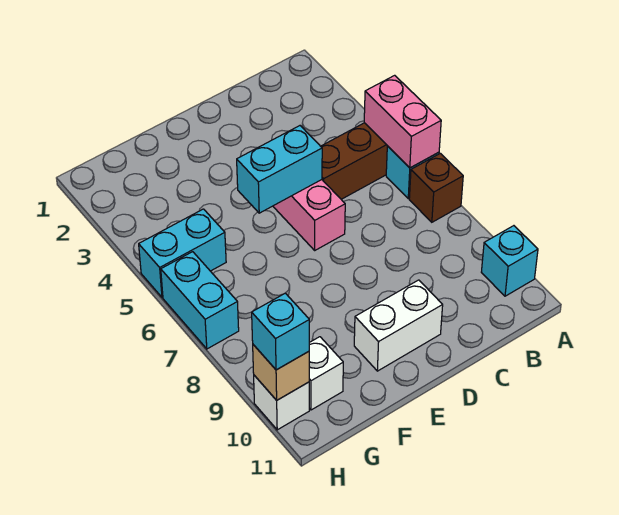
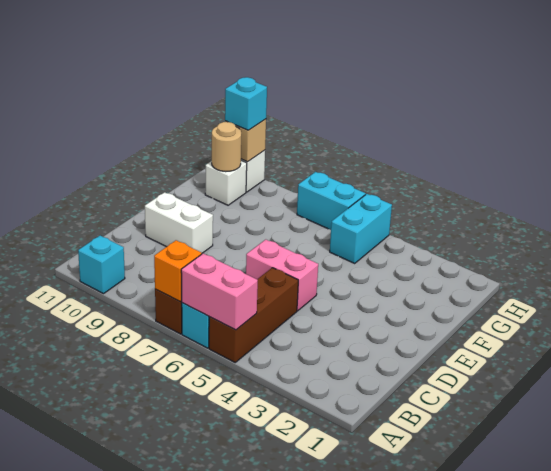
none -> orange brick A7 level 2
cyan brick D5:E5 level 2 -> none
white brick D10:E10 level 1 -> white brick D9:D10 level 1
none -> tan round brick G10 level 2

